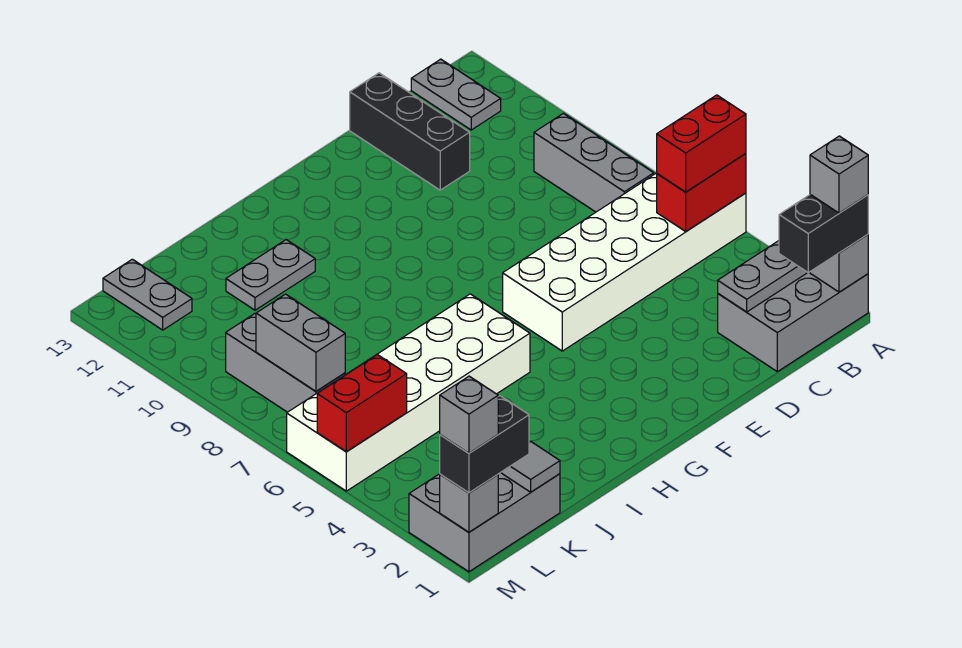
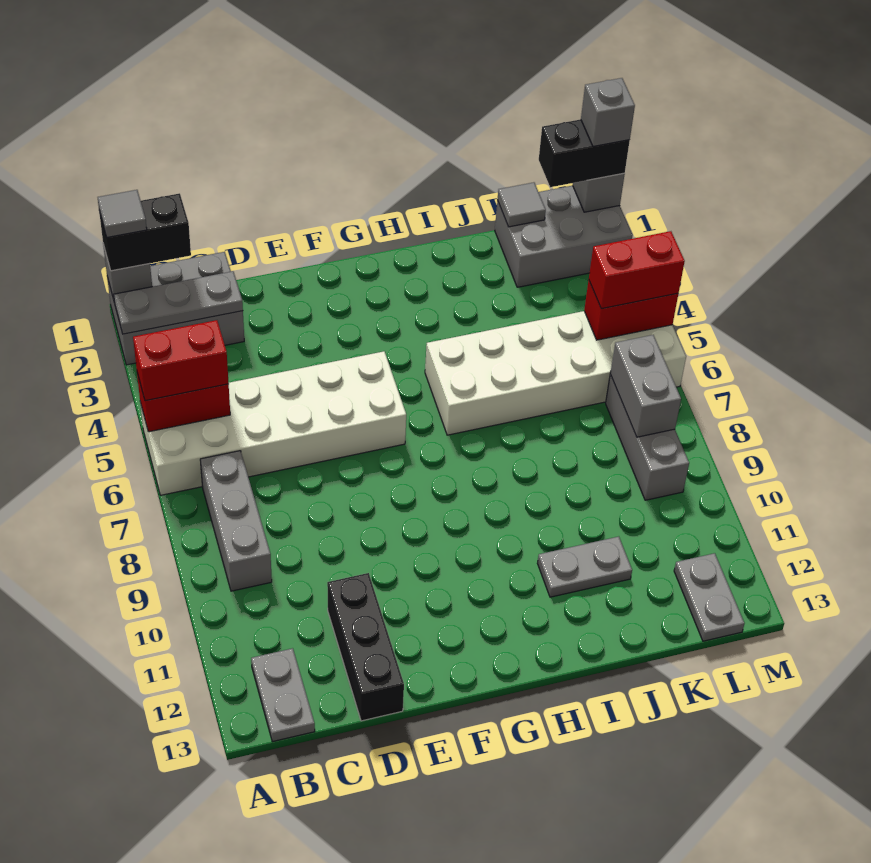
grey brick A1 level 4 -> grey tile A1 level 4
none -> red brick L5:M5 level 3

